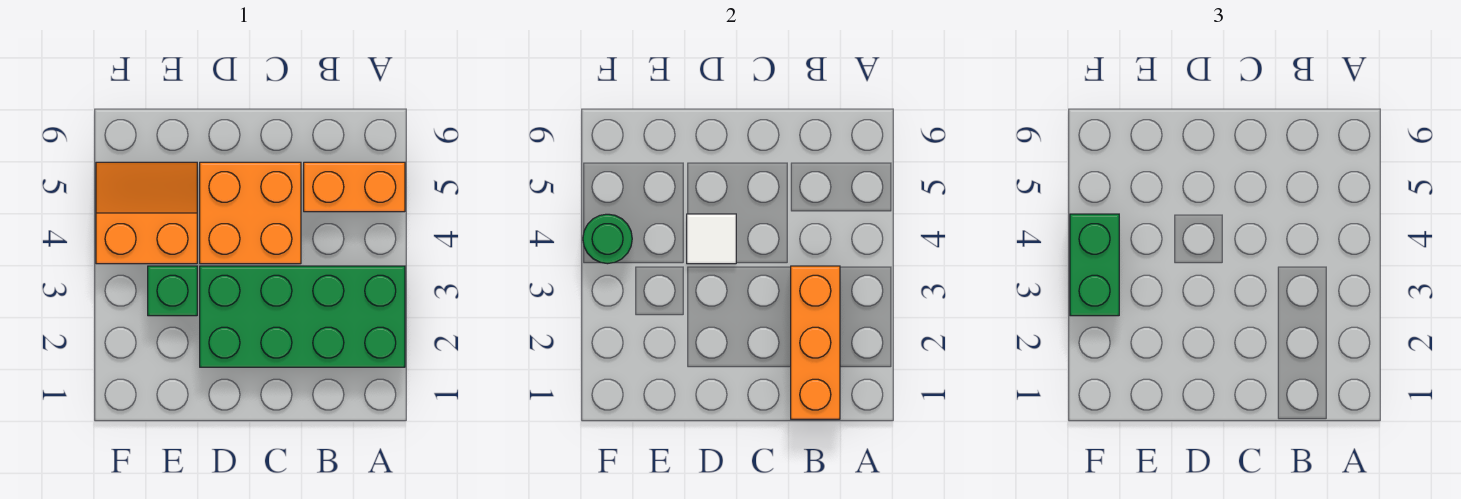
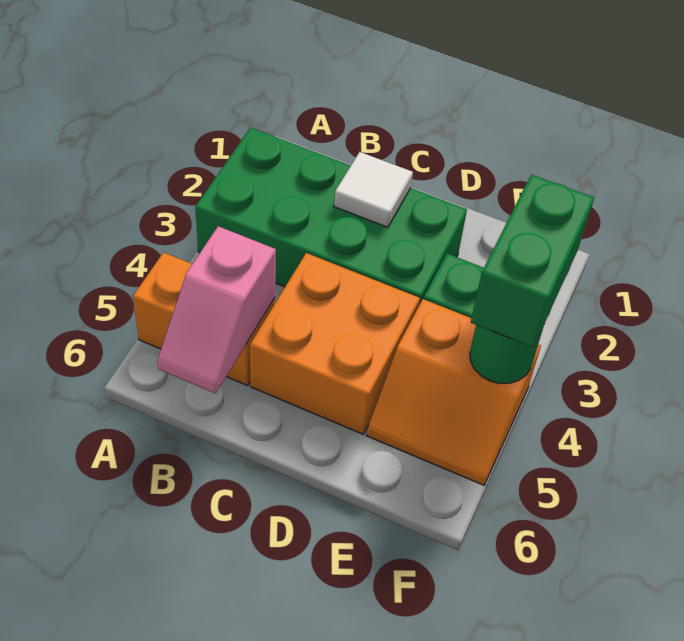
orange brick B1:B3 level 2 -> none
none -> pink slope B5:B6 level 2 top 5
white tile D4 level 2 -> white tile C2 level 2

